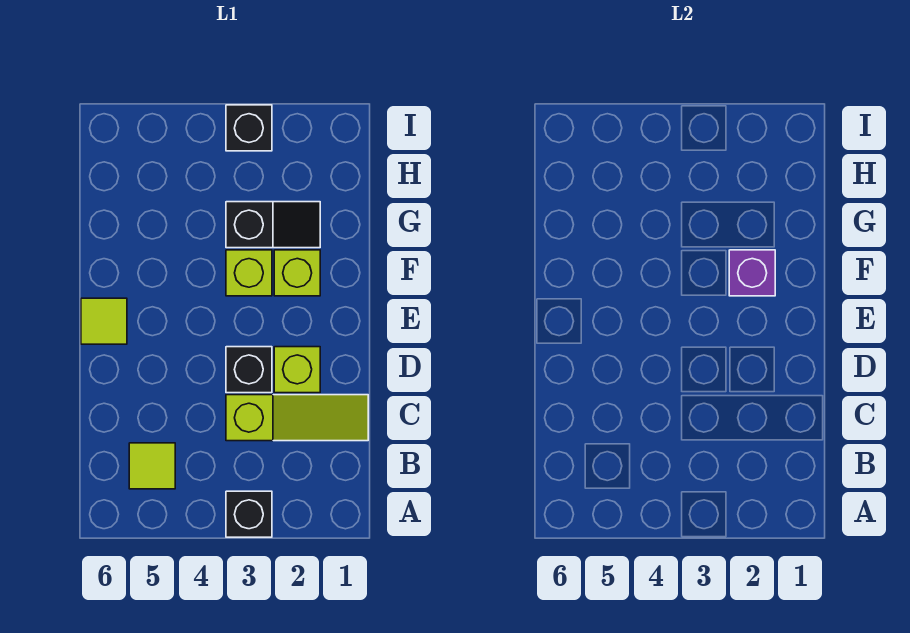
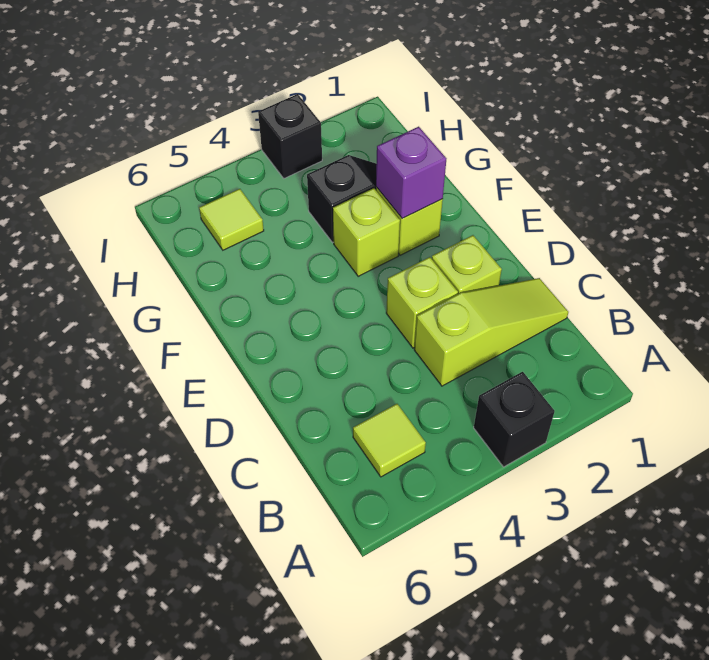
black brick D3 level 1 -> lime brick D3 level 1
lime tile E6 level 1 -> lime tile H5 level 1

